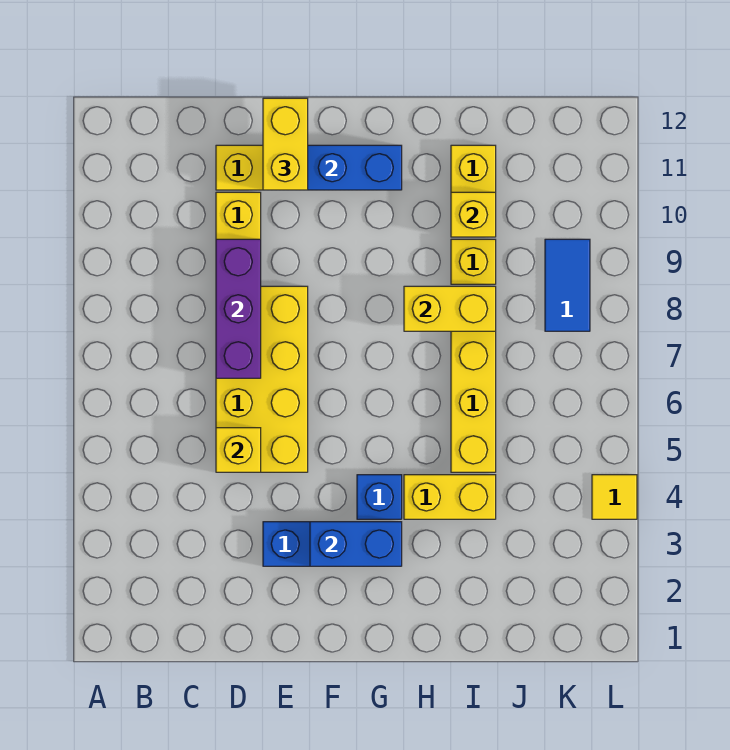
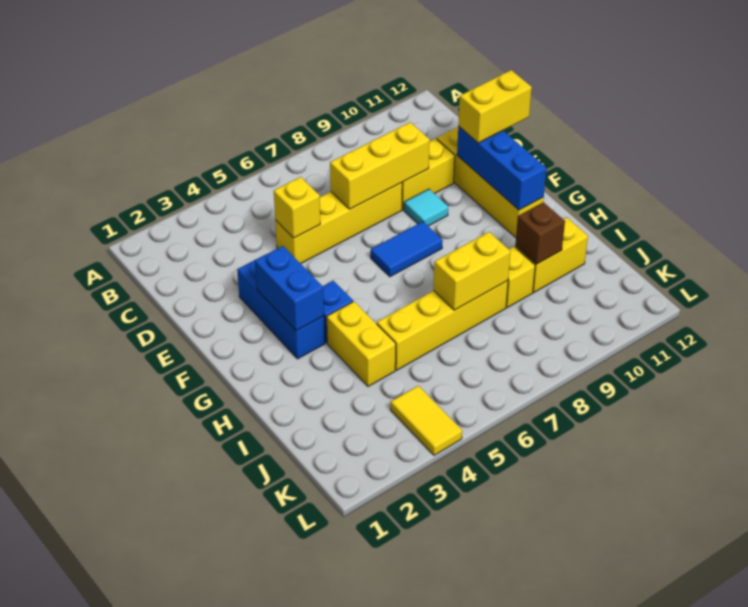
yellow brick D5:E8 level 1 -> yellow brick D5:D8 level 1
purple brick D7:D9 level 2 -> yellow brick D7:D9 level 2
none -> cyan tile E9 level 1
yellow brick H8:I8 level 2 -> yellow brick I7:I8 level 2
yellow brick I10 level 2 -> brown brick I10 level 2
blue tile K8:K9 level 1 -> blue tile F7:F8 level 1
yellow tile L4 level 1 -> yellow tile K4:L4 level 1

